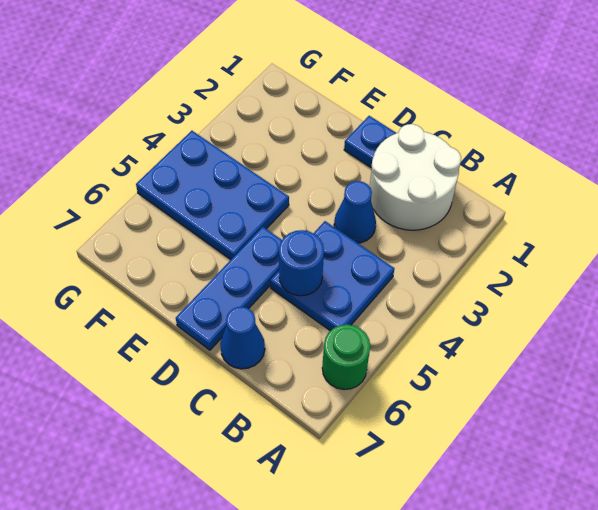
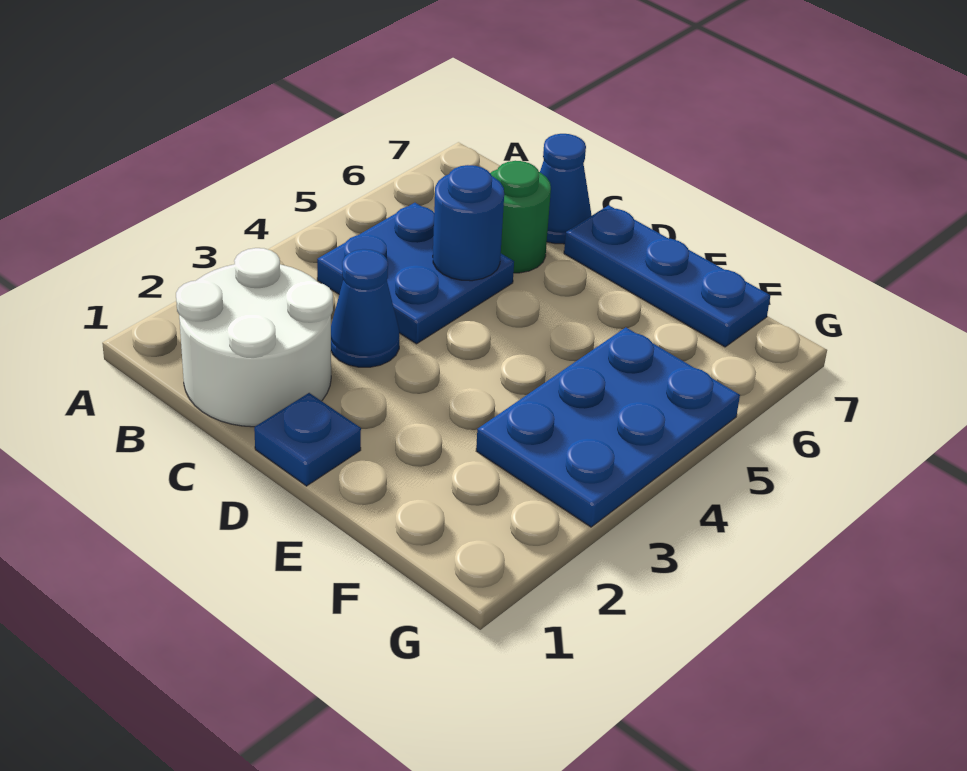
green round brick A6 level 1 -> green round brick C6 level 1
blue plate D5:D7 level 1 -> blue plate D7:F7 level 1
blue plate E4:G5 level 1 -> blue plate F3:G5 level 1

